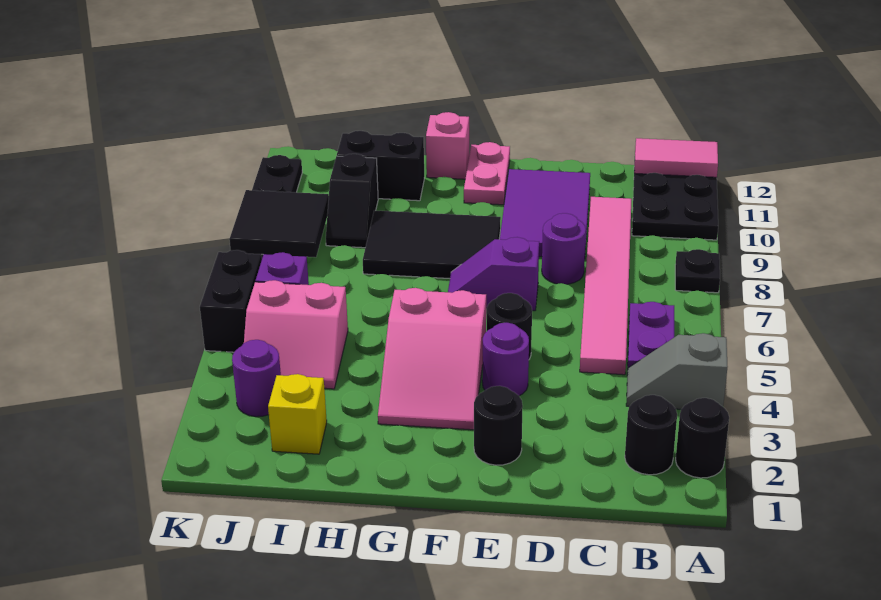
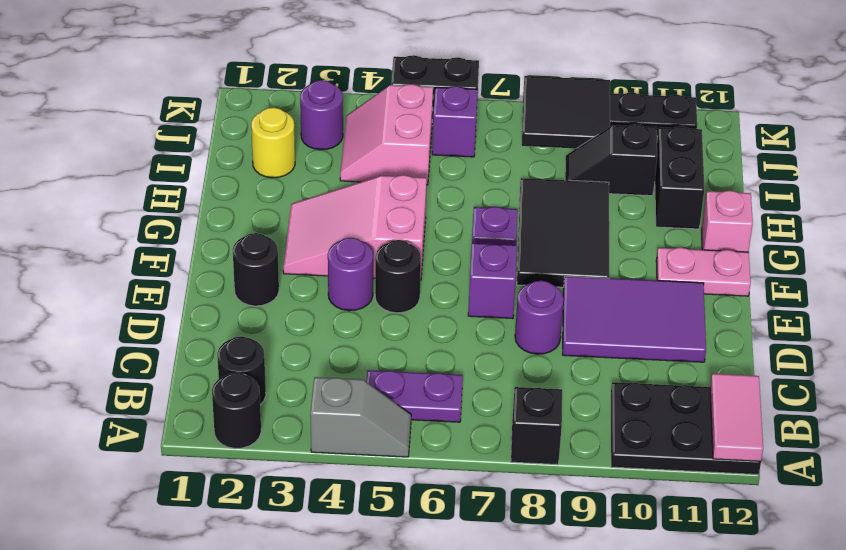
grey slope A4:B4 level 1 top A -> grey slope A4:A5 level 1 top 4
black plate A8 level 1 -> black brick A8 level 1
pink tile C5:C10 level 1 -> none
none -> purple plate G7 level 1
yellow brick I2 level 1 -> yellow round brick I2 level 1

